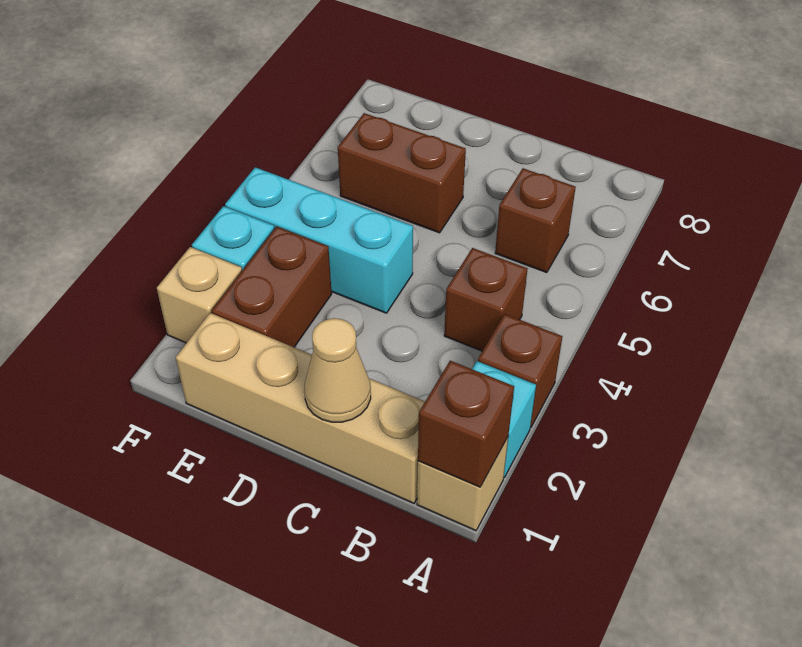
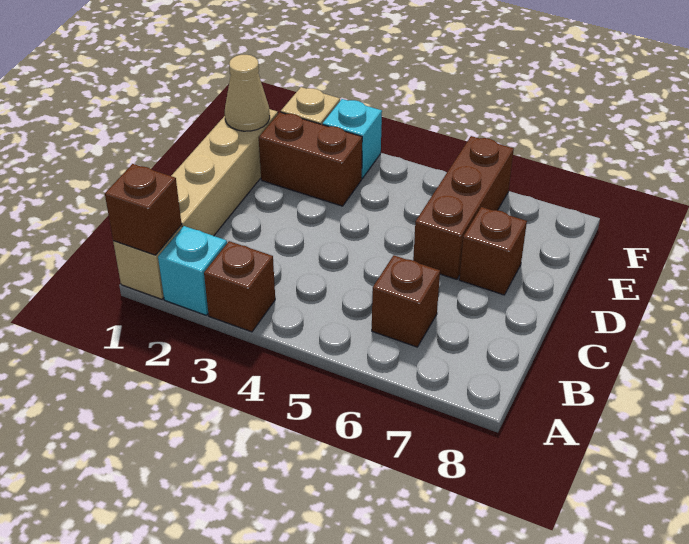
brown brick B4 level 1 -> brown brick D7 level 1
tan cone C1 level 2 -> tan cone E1 level 2
cyan brick D4:F4 level 1 -> none
brown brick D6:E6 level 1 -> brown brick D6:F6 level 1

